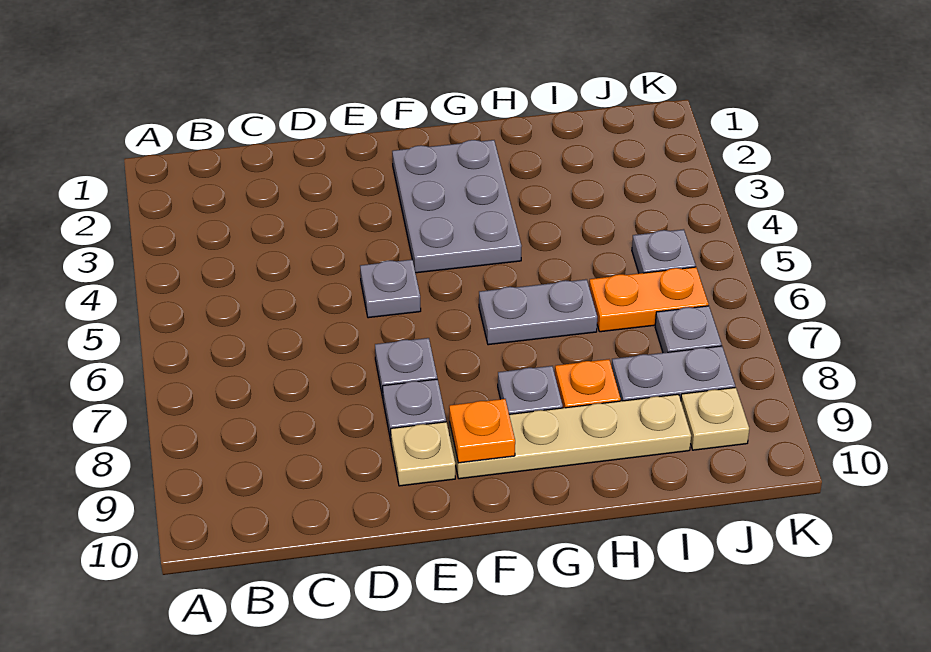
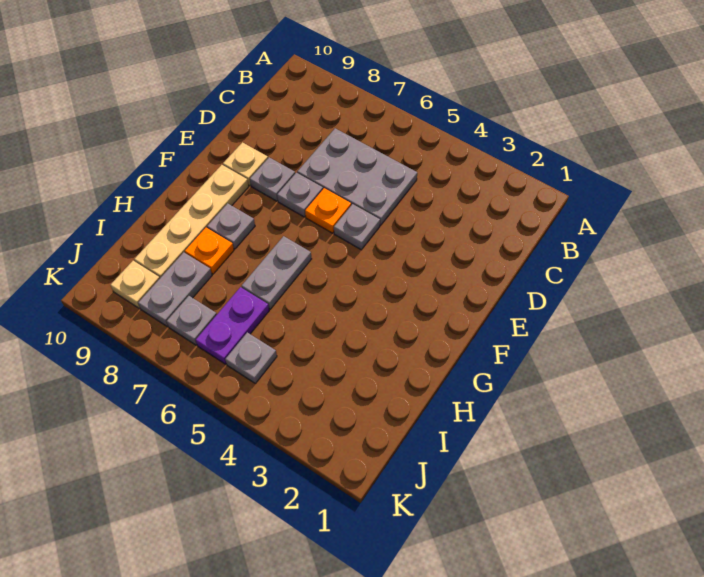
grey plate F2:G4 level 1 -> grey plate C5:D7 level 1
orange plate F9 level 2 -> orange plate E6 level 1
orange plate I6:J6 level 1 -> purple plate I6:J6 level 1

